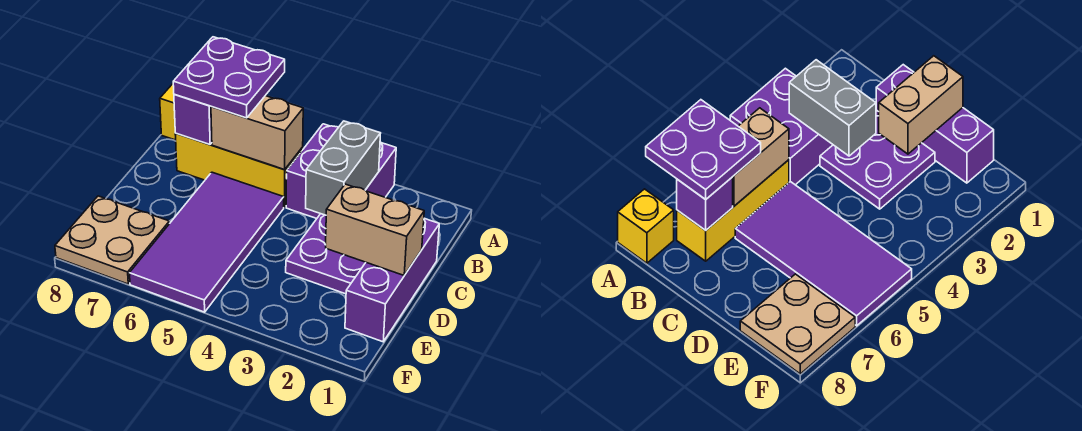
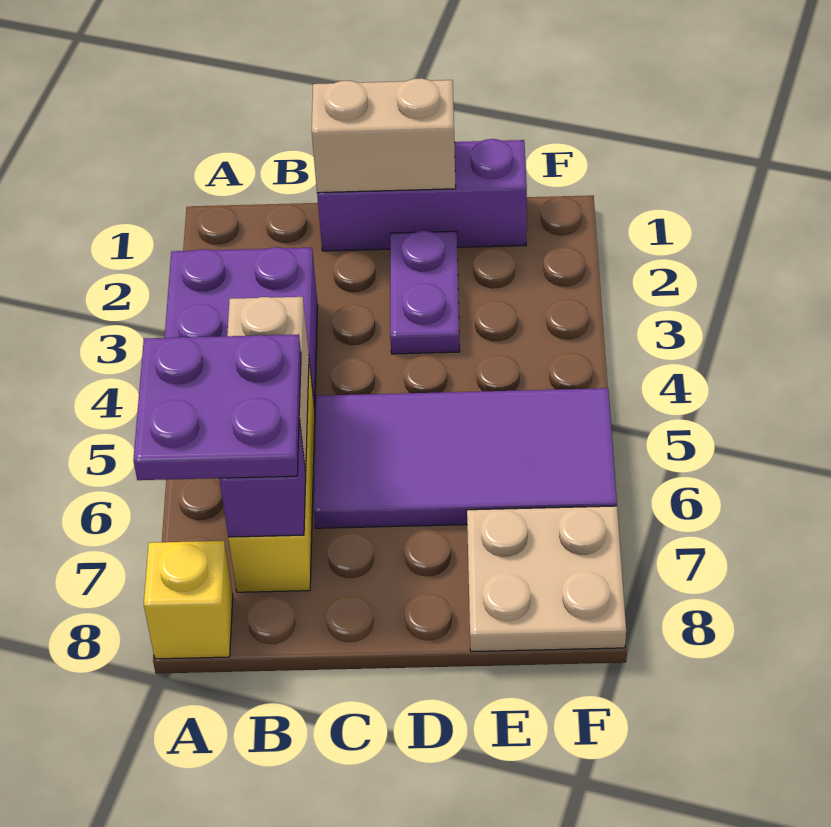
grey brick B3:C3 level 2 -> none
purple plate C2:D3 level 1 -> purple plate D2:D3 level 1
tan brick D1:D2 level 2 -> tan brick C1:D1 level 2

